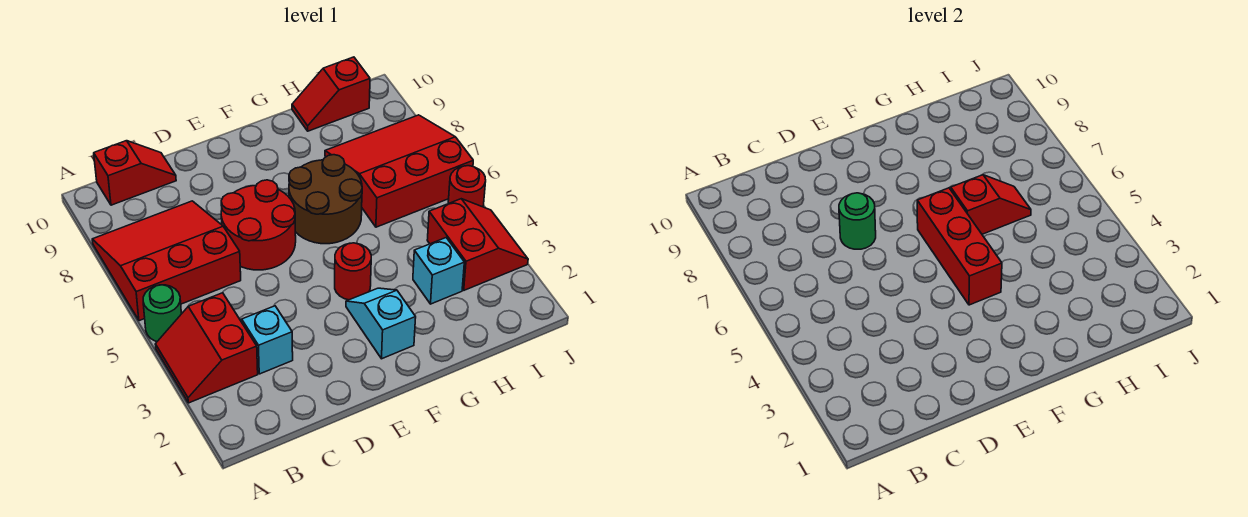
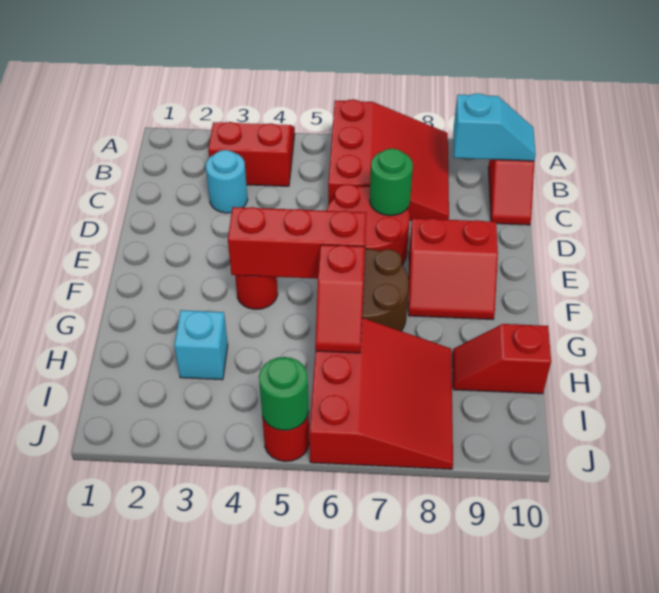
green round brick A5 level 1 -> green round brick J5 level 2
cyan brick C3 level 1 -> cyan round brick C3 level 1
cyan slope F2:F3 level 1 top 2 -> cyan slope B9:B10 level 2 top 9
red slope H10:I10 level 1 top I -> red slope H9:H10 level 1 top 10
red slope I3:J4 level 1 top I -> red slope E8:F9 level 1 top E

